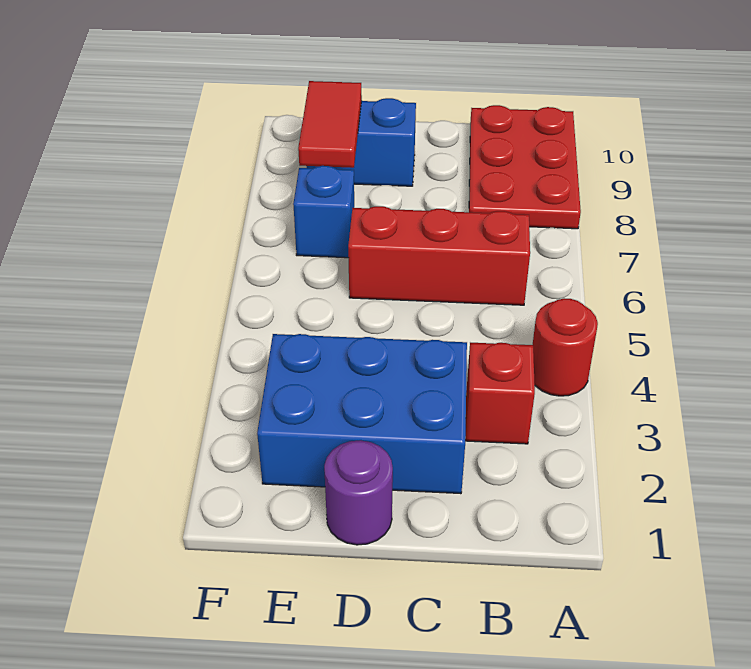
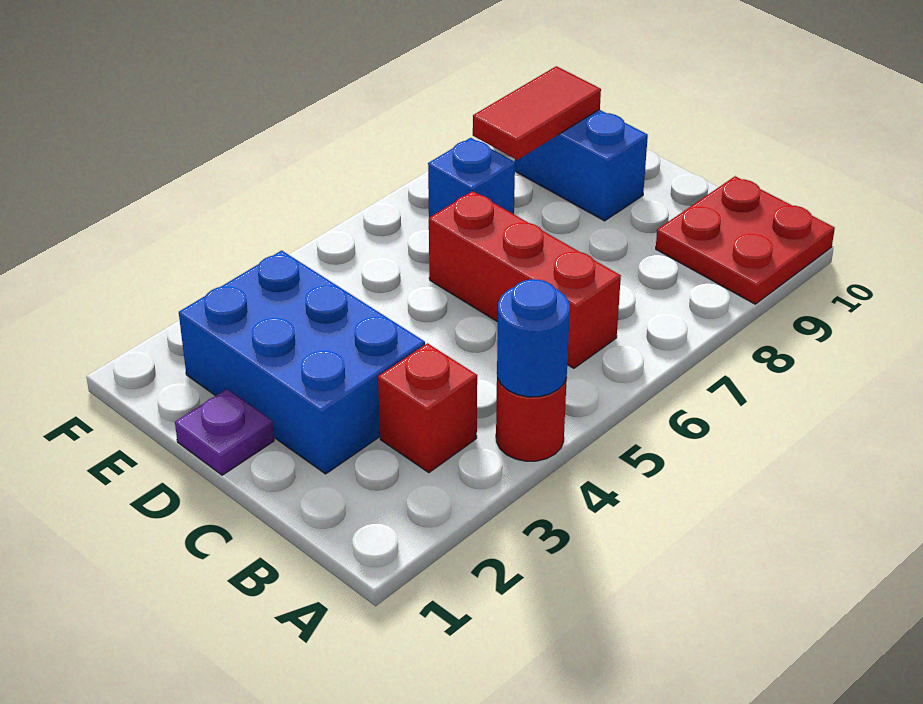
none -> blue round brick A4 level 2
red plate A8:B10 level 1 -> red plate A9:B10 level 1
purple round brick D1 level 1 -> purple plate D1 level 1

